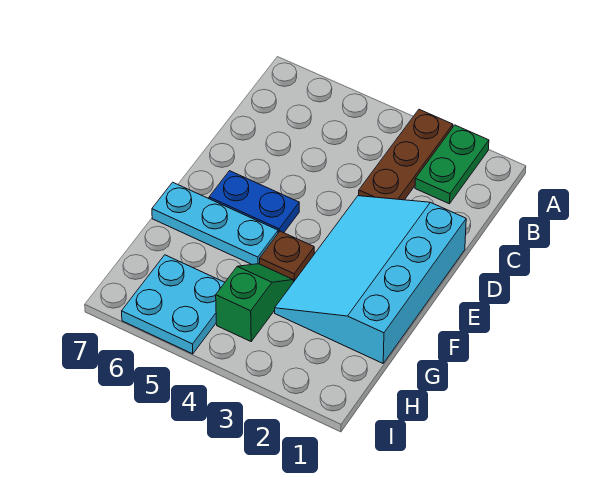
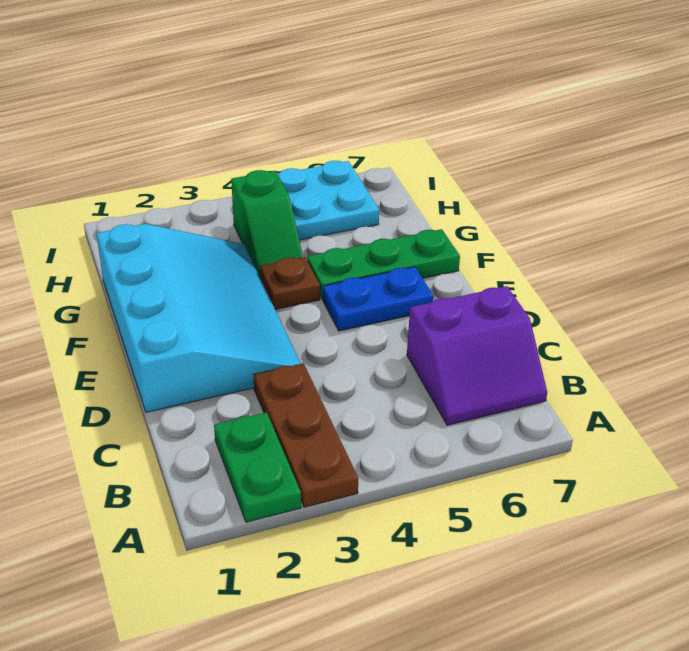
none -> purple slope B6:C7 level 1 top C
cyan plate F5:F7 level 1 -> green plate F5:F7 level 1

